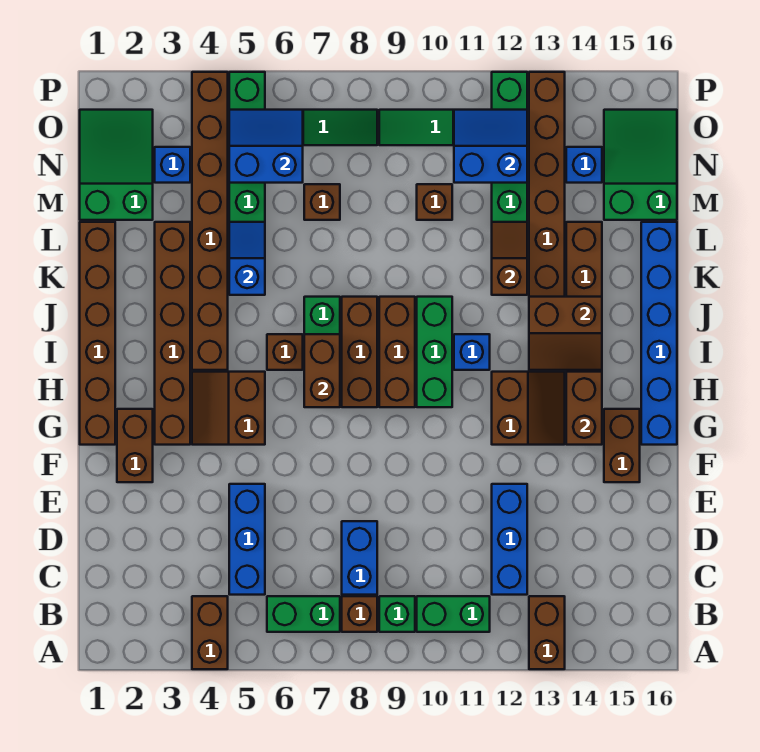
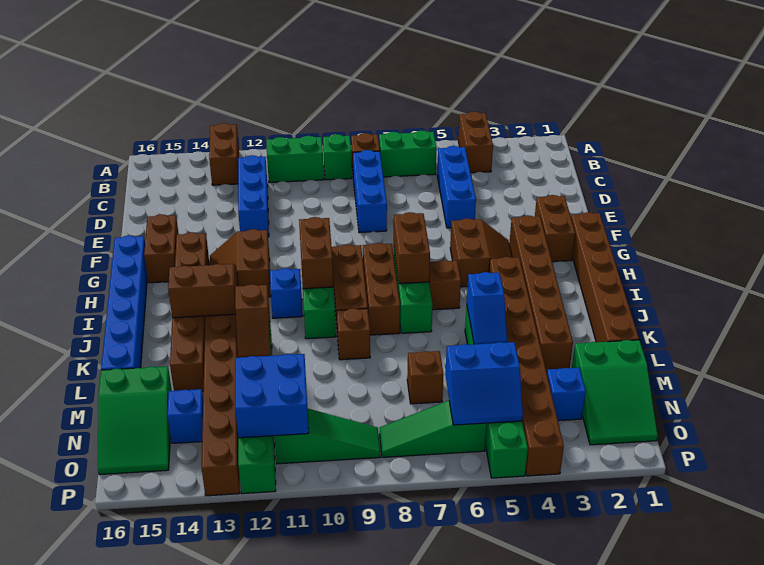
blue brick C8:D8 level 1 -> blue brick C8:E8 level 1
brown brick G14:H14 level 2 -> brown brick H10:I10 level 2
brown brick M10 level 1 -> brown brick K9 level 1
blue slope N11:O12 level 2 top N -> blue brick N11:O12 level 2

